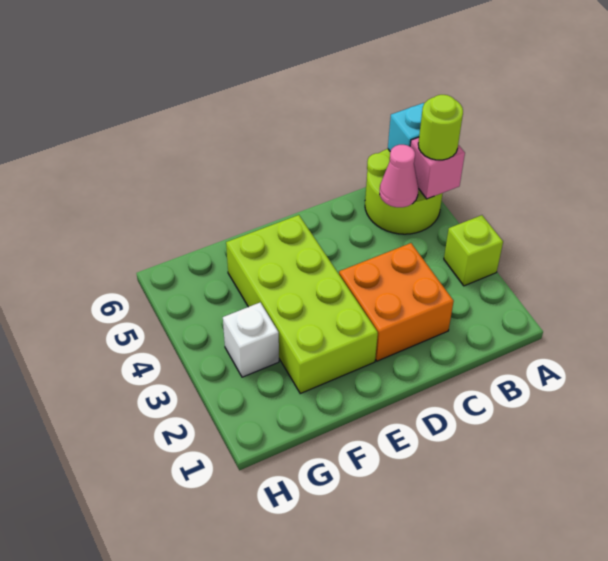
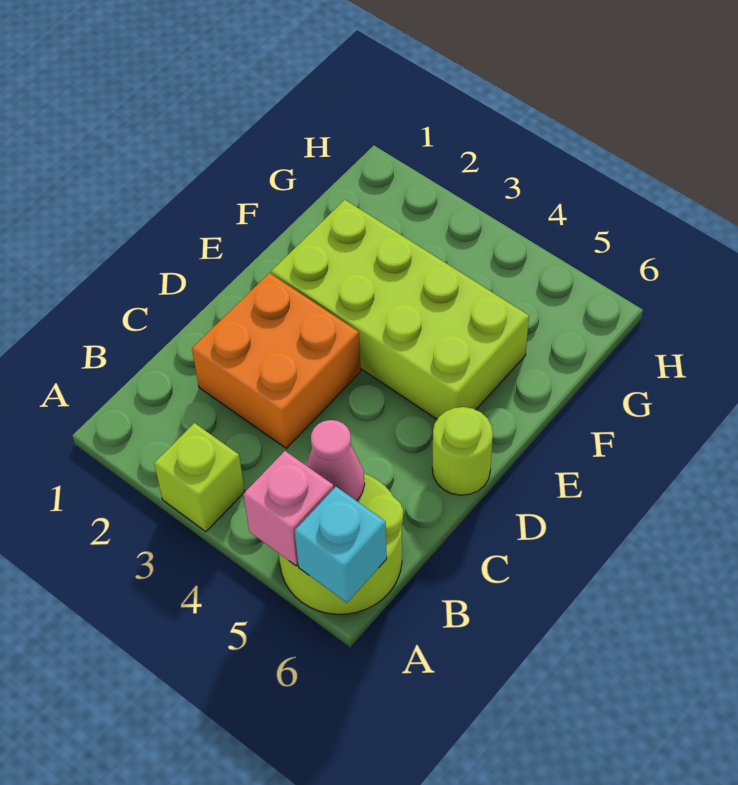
lime round brick A5 level 3 -> lime round brick D6 level 1
white brick G3 level 1 -> none

